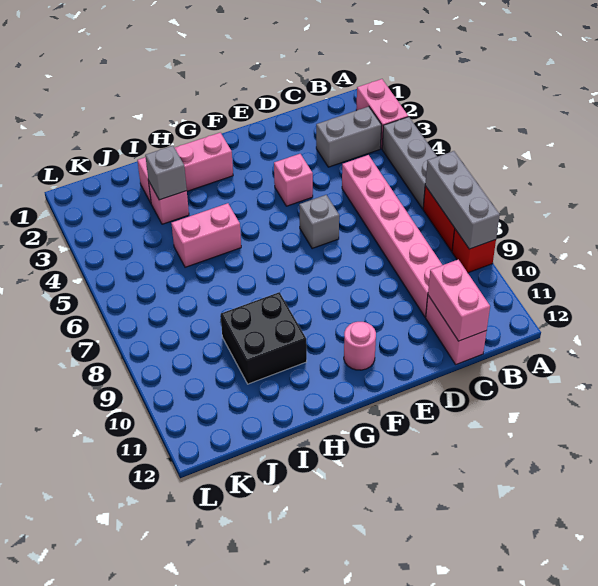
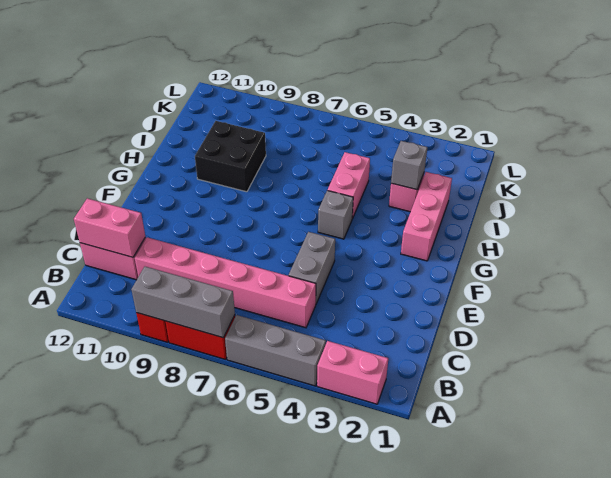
grey brick B3:C3 level 1 -> grey brick D5:E5 level 1
pink brick E4 level 1 -> none
grey brick E6 level 1 -> grey brick G5 level 1
pink round brick F11 level 1 -> none

